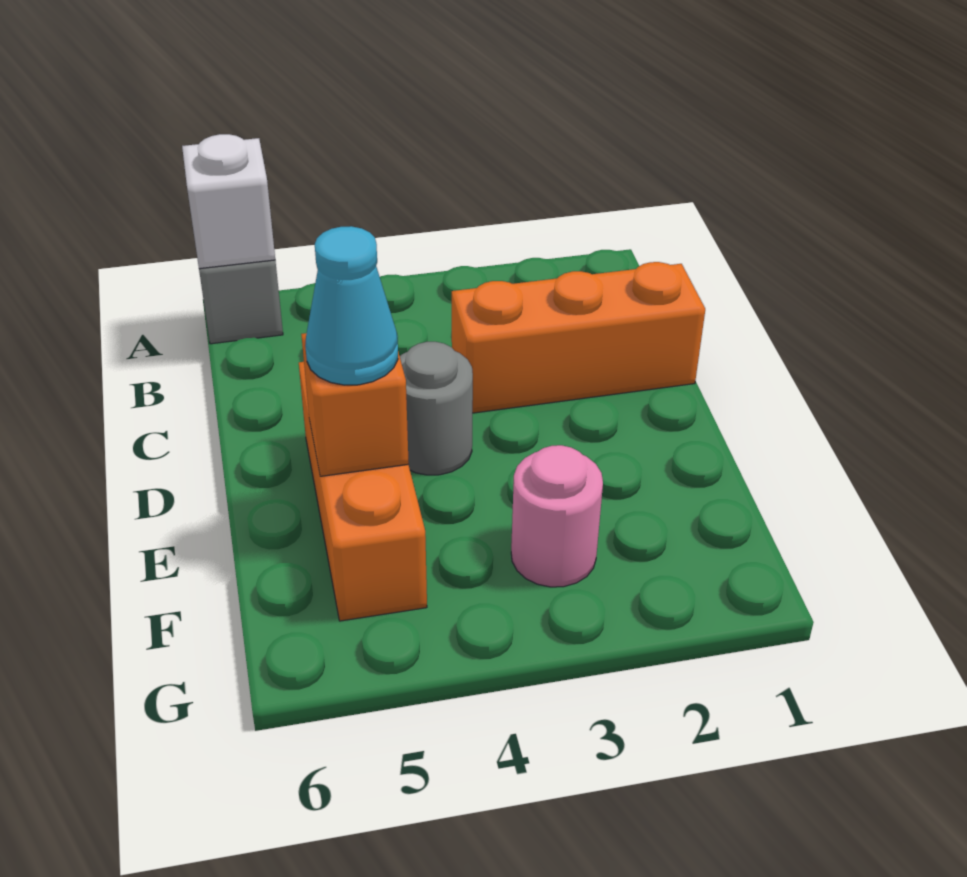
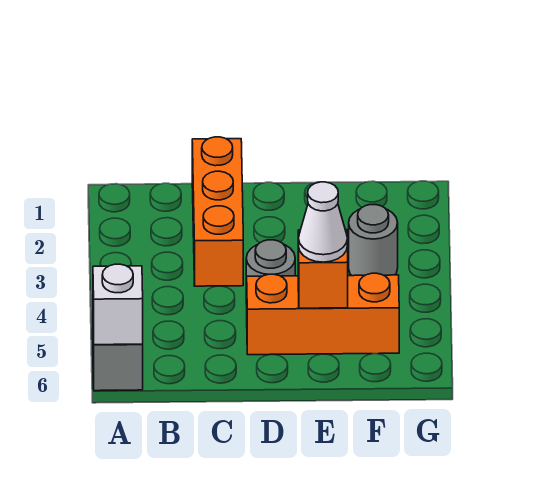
cyan cone E5 level 3 -> white cone E5 level 3
pink round brick F3 level 1 -> grey round brick F3 level 1

